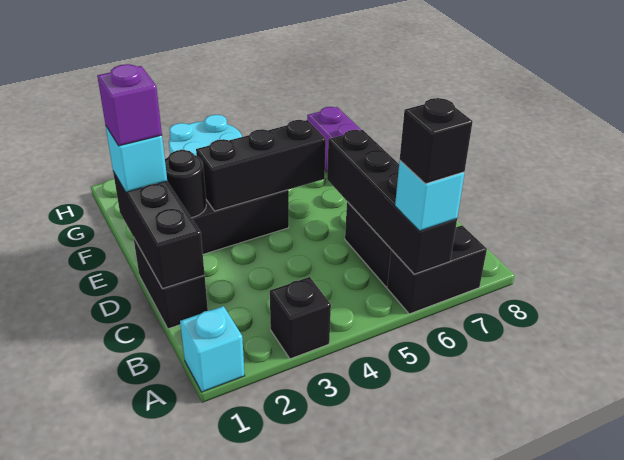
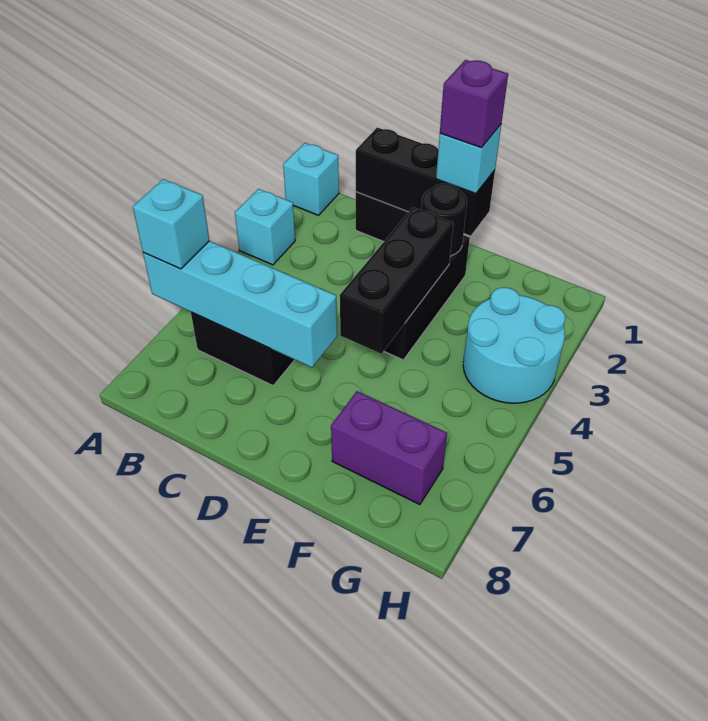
black brick A3 level 1 -> cyan brick A3 level 1
black brick A6:A7 level 1 -> none
black brick A6:D6 level 2 -> cyan brick A6:D6 level 2
black brick A6 level 4 -> none

